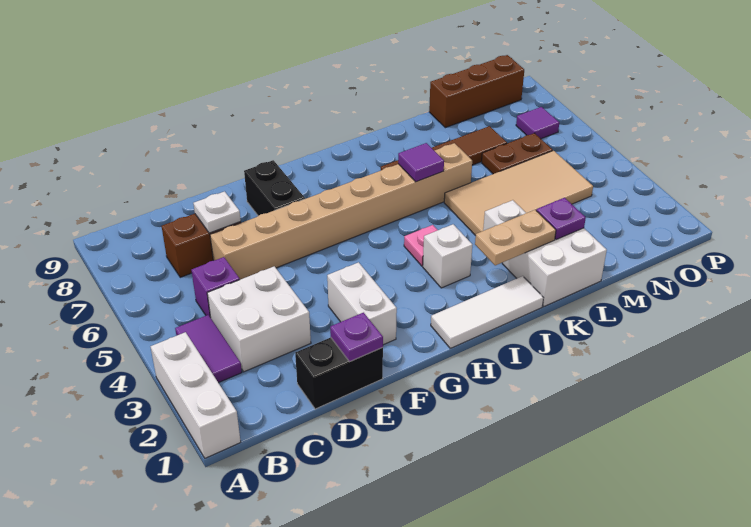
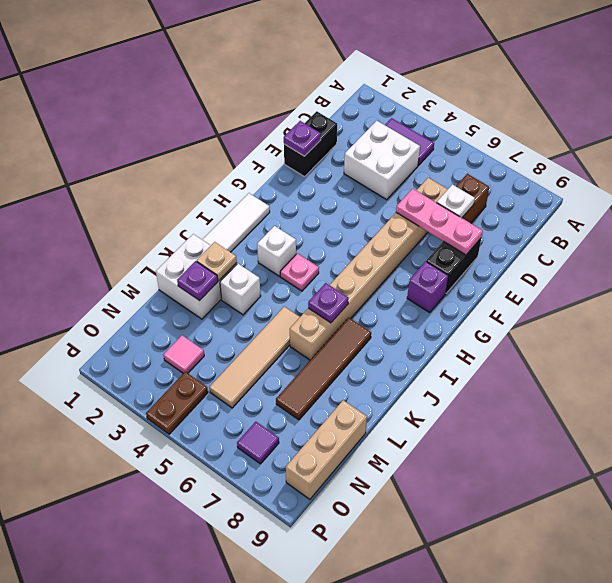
white brick A1:A3 level 1 -> none
purple brick C5 level 1 -> purple brick G8 level 1
none -> pink plate E6:E8 level 2
white brick F2:F3 level 1 -> none
black brick F7:F8 level 1 -> black brick E8:F8 level 1
tan plate J2:K2 level 2 -> tan plate K2 level 2
purple tile J6 level 2 -> purple plate J6 level 2
tan tile K4:N5 level 1 -> tan tile K5:N5 level 1
brown plate M6:N6 level 1 -> brown plate O4:P4 level 1
brown brick M9:O9 level 1 -> tan brick M9:O9 level 1
none -> pink tile N3 level 1

